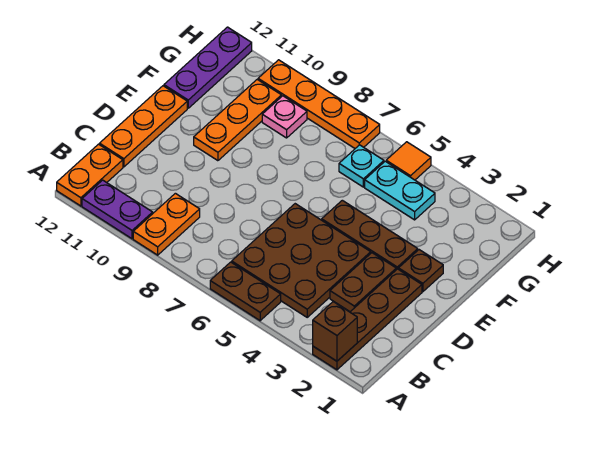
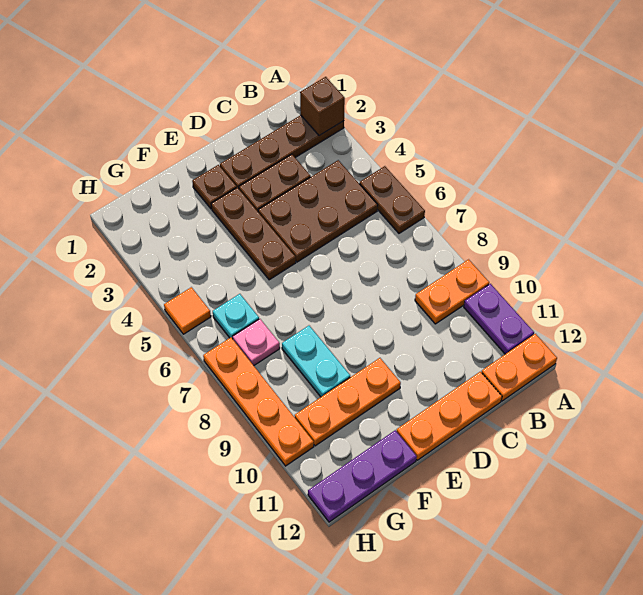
brown plate B4:D6 level 1 -> brown plate B4:D5 level 1
cyan plate G4:G5 level 1 -> cyan plate F8:F9 level 1
pink plate G9 level 1 -> pink plate G7 level 1

